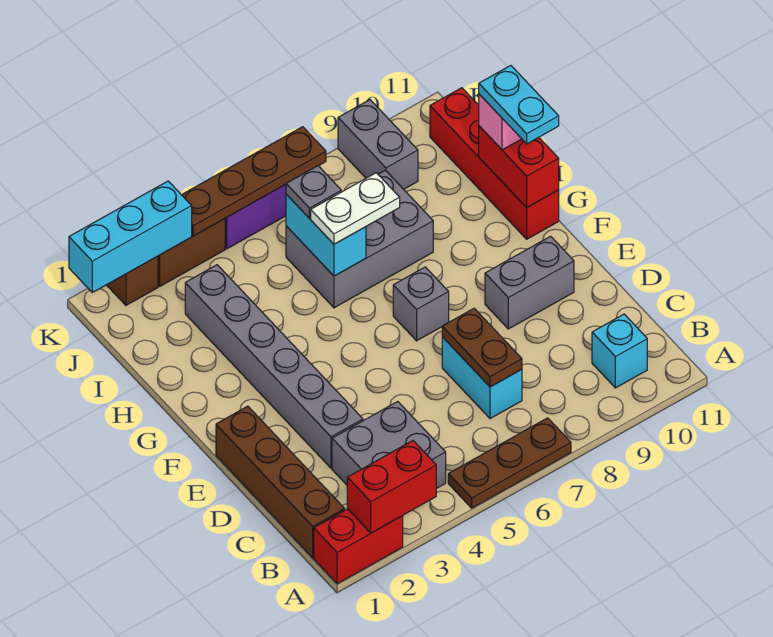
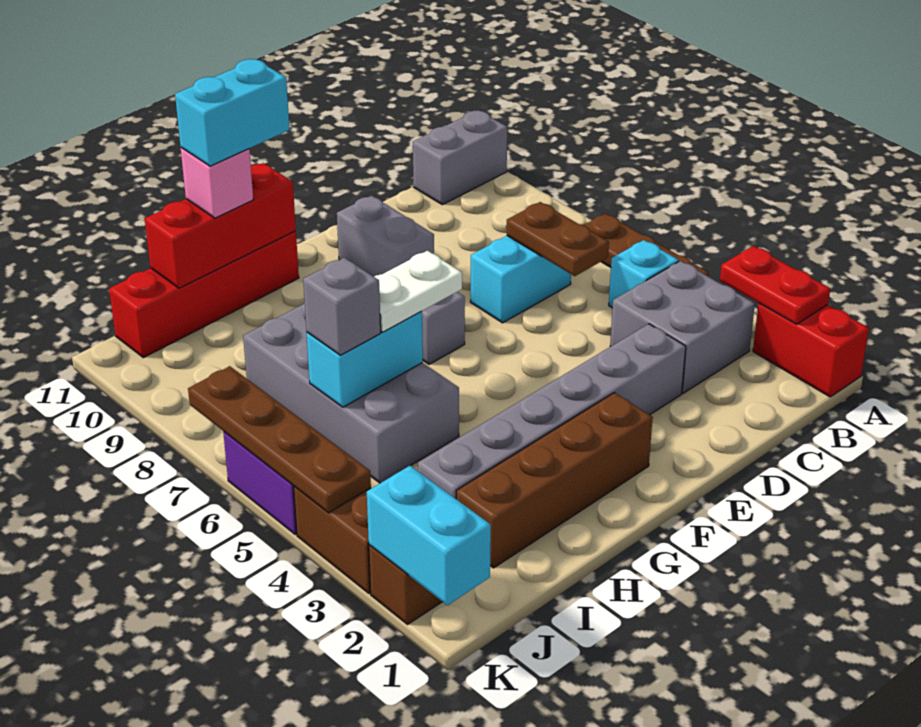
red brick A2:A3 level 2 -> red plate A2:A3 level 2
brown brick B1:E1 level 1 -> brown brick F2:I2 level 1
cyan brick B10 level 1 -> cyan brick B5 level 1
brown plate C7:D7 level 2 -> brown plate C6:C7 level 2
red brick G11:H11 level 2 -> red brick G11:I11 level 2
cyan plate G11:H11 level 4 -> cyan brick G11:H11 level 4
grey brick H6:I8 level 1 -> grey brick H5:I8 level 1
white plate H6:H7 level 3 -> white plate G6:H6 level 3
grey plate I6 level 3 -> grey brick I6 level 3
grey brick J9:K9 level 1 -> grey brick A11:B11 level 1
cyan brick K1:K3 level 2 -> cyan brick K1:K2 level 2

